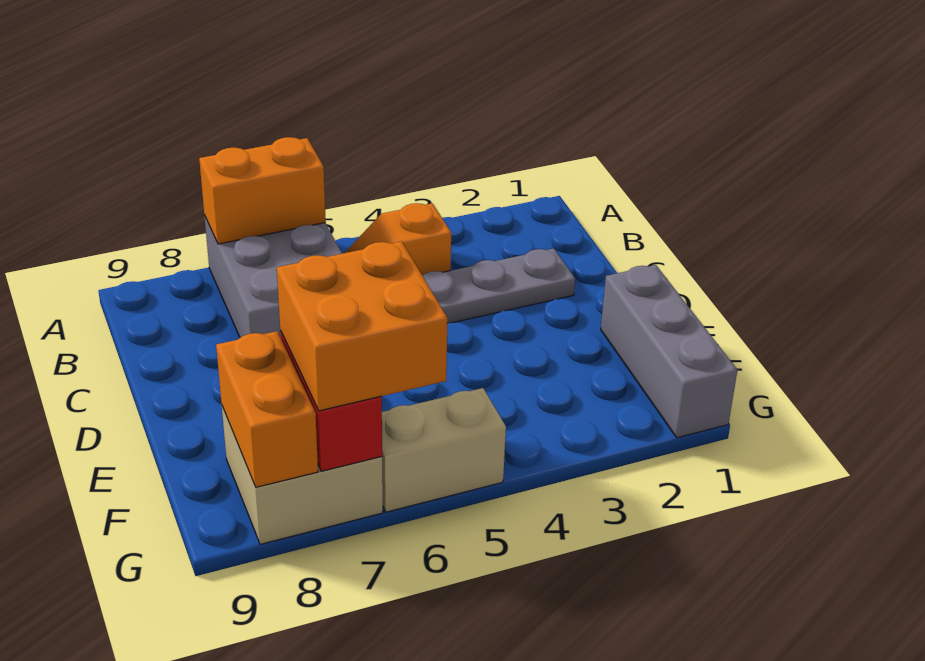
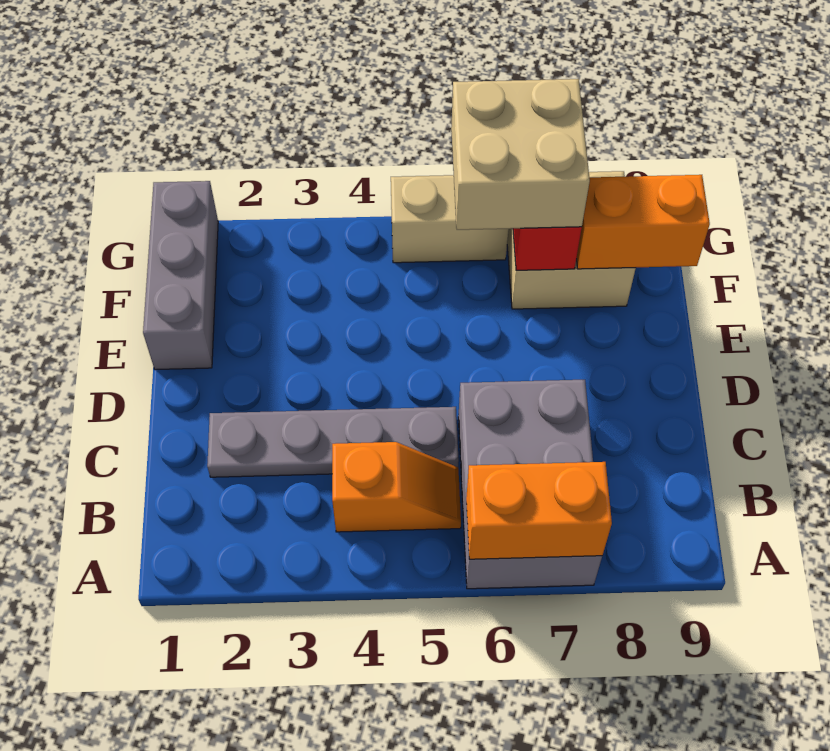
orange brick F6:G7 level 3 -> tan brick F6:G7 level 3
orange brick F8:G8 level 2 -> orange brick F8:F9 level 2

